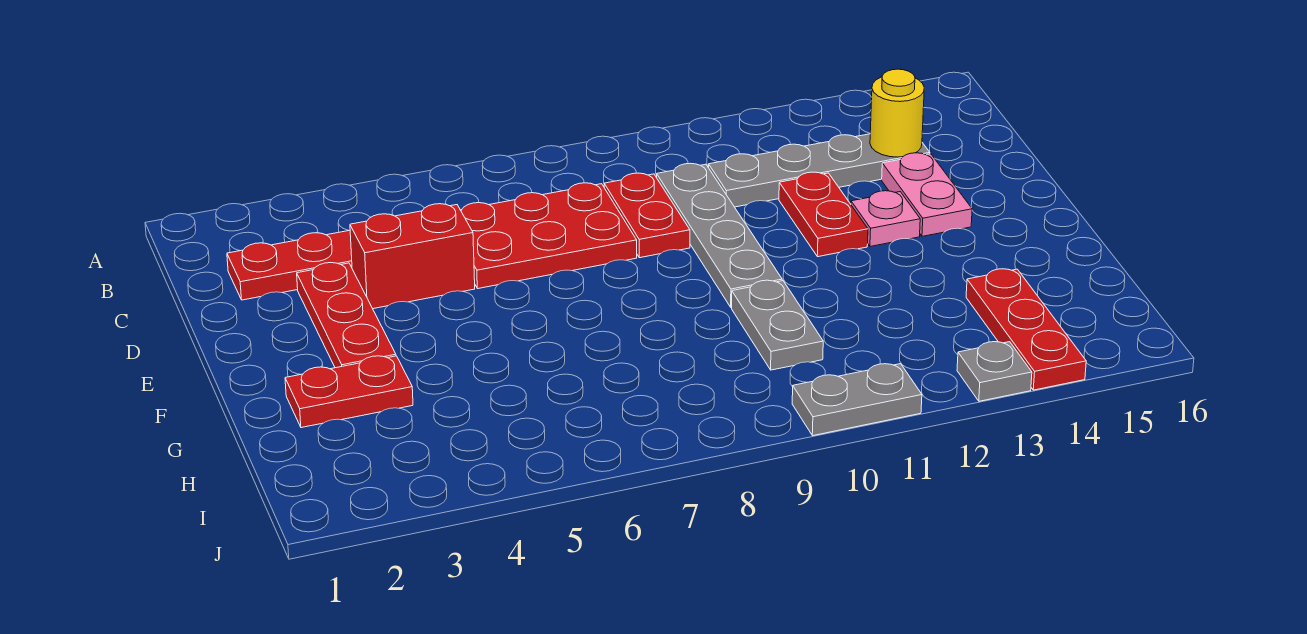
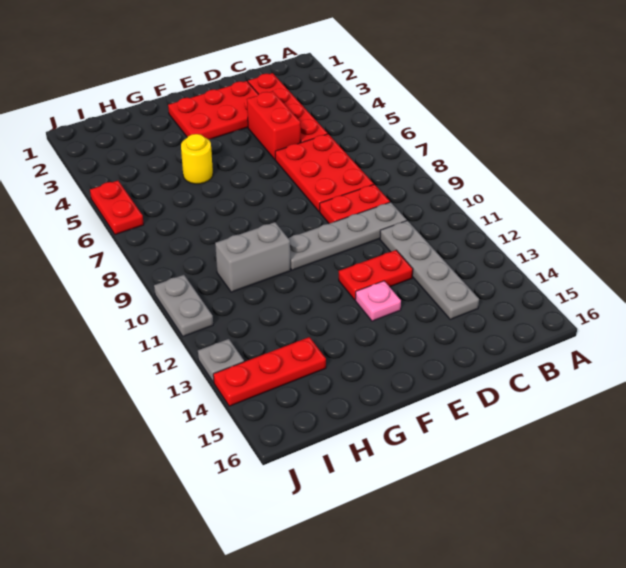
yellow round brick C14 level 2 -> yellow round brick G5 level 1
red plate D3:F3 level 1 -> red plate D2:F3 level 1
pink plate D14:E14 level 1 -> none
red plate G2:G3 level 1 -> red plate J5:J6 level 1
grey plate G10:H10 level 1 -> grey brick G10:H10 level 1

